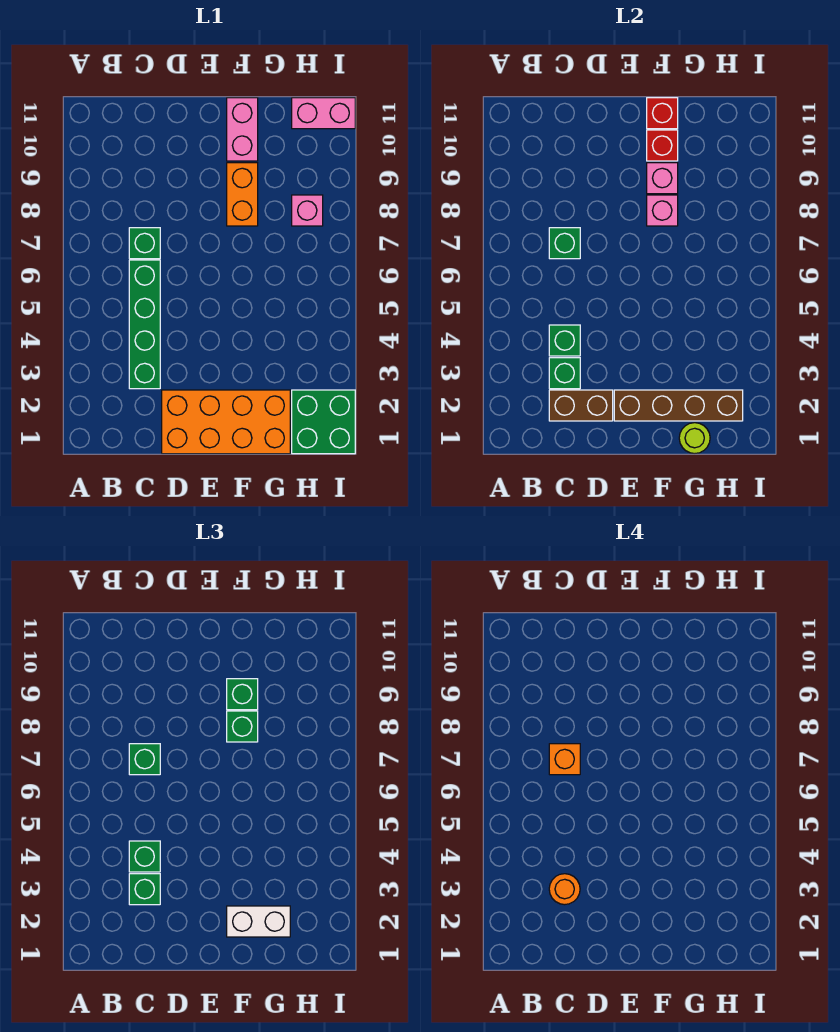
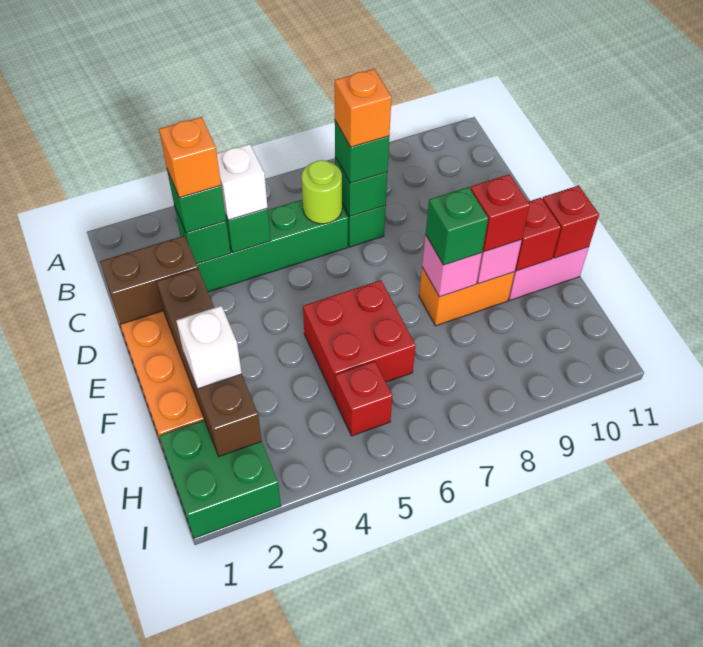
brown brick C2:D2 level 2 -> brown brick D1:D2 level 2
orange round brick C3 level 4 -> orange brick C3 level 4
green brick C4 level 3 -> white brick C4 level 3
white brick F2:G2 level 3 -> white brick G2 level 3
none -> red brick F5:G6 level 1
green brick F9 level 3 -> red brick F9 level 3
lime round brick G1 level 2 -> lime round brick C6 level 2
none -> red brick H5 level 1
pink brick H8 level 1 -> none
pink brick H11:I11 level 1 -> none

